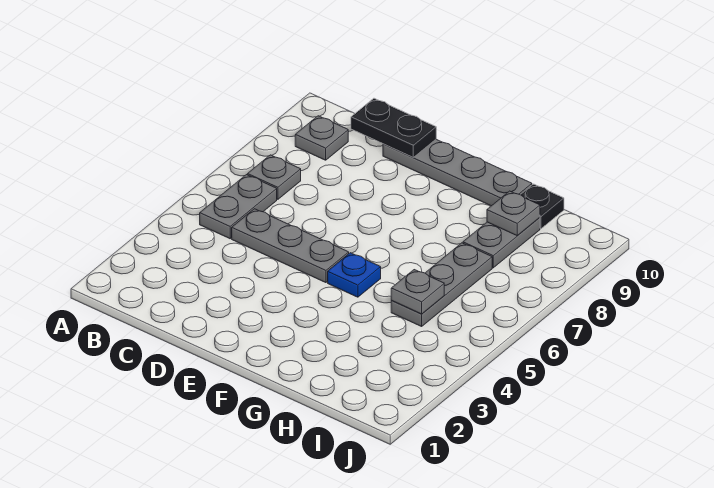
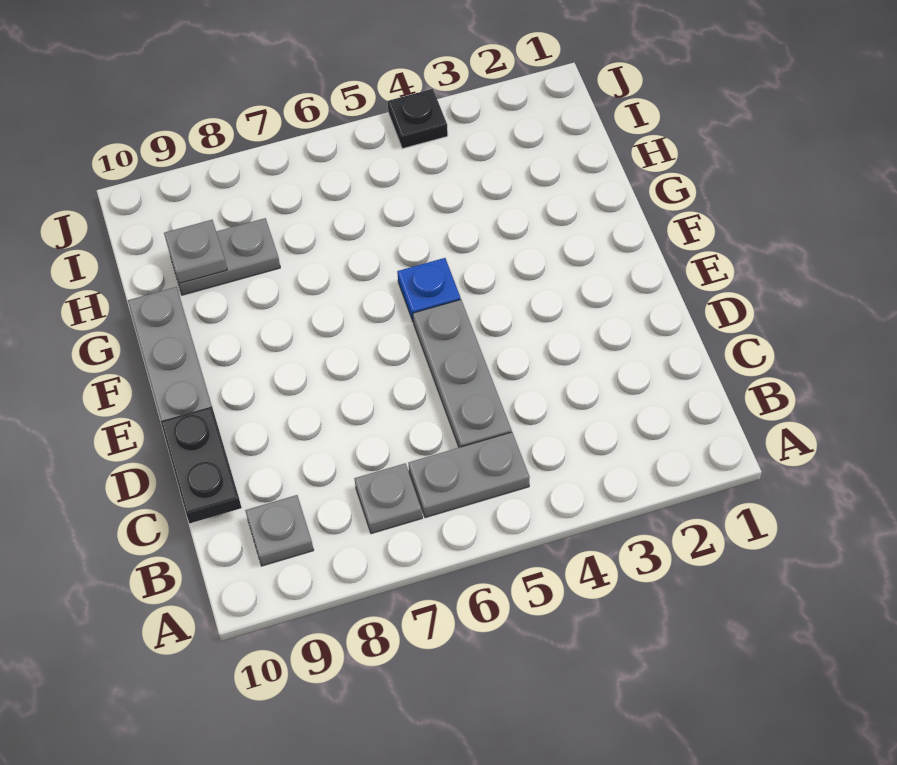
grey plate H5:H7 level 1 -> none
grey plate H5 level 2 -> none
black plate H10 level 1 -> black plate J4 level 1

